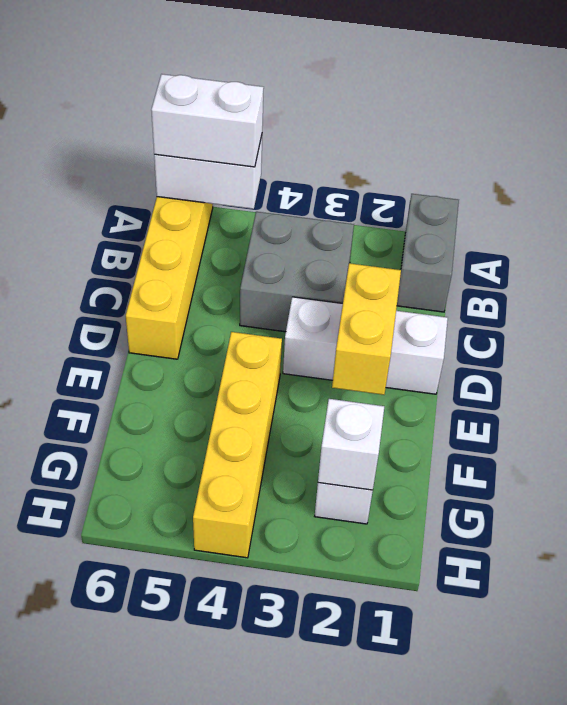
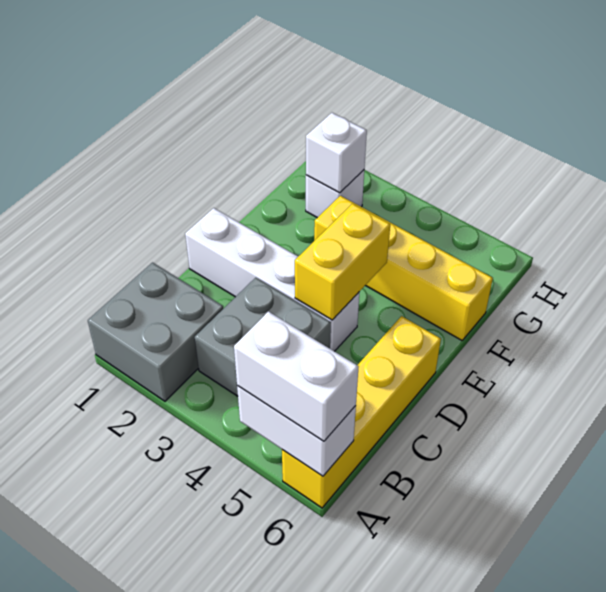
grey brick A1:B1 level 1 -> grey brick A1:B2 level 1
white brick D1:D3 level 1 -> white brick D1:D4 level 1
yellow brick D2:E2 level 2 -> yellow brick D4:E4 level 2
yellow brick E4:H4 level 1 -> yellow brick F3:F6 level 1

